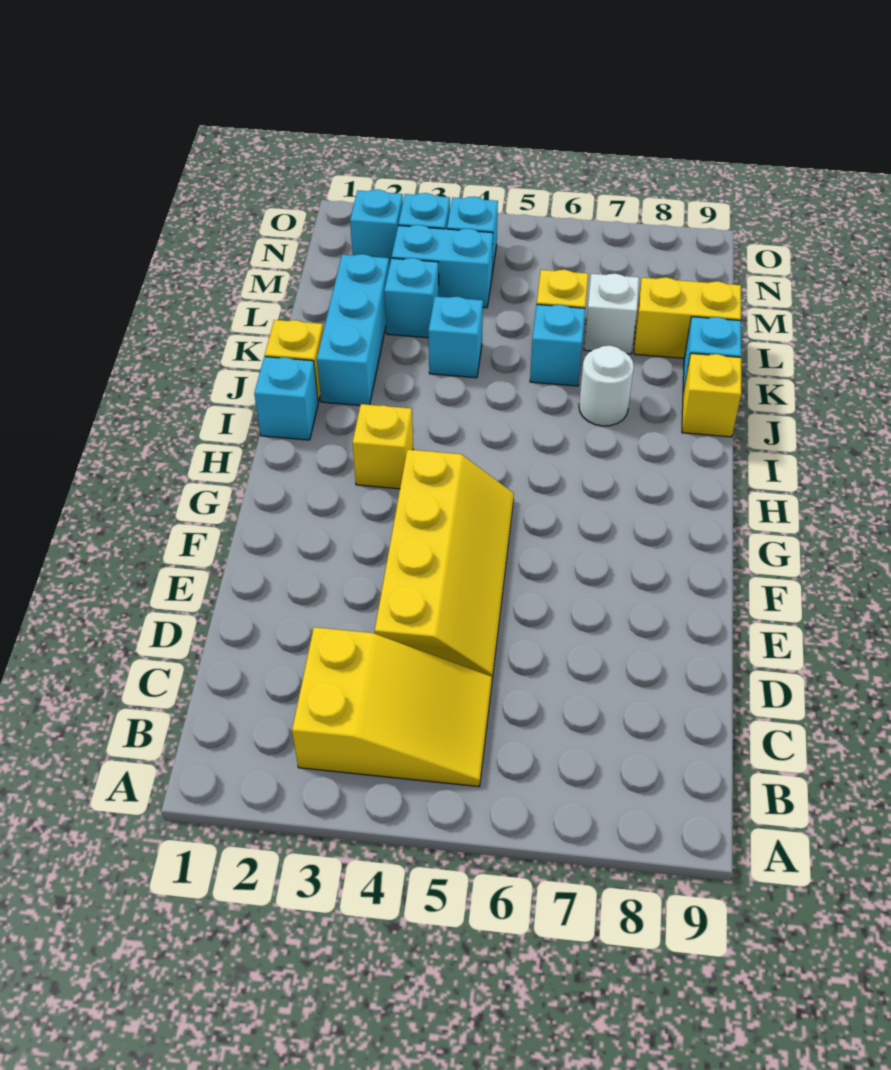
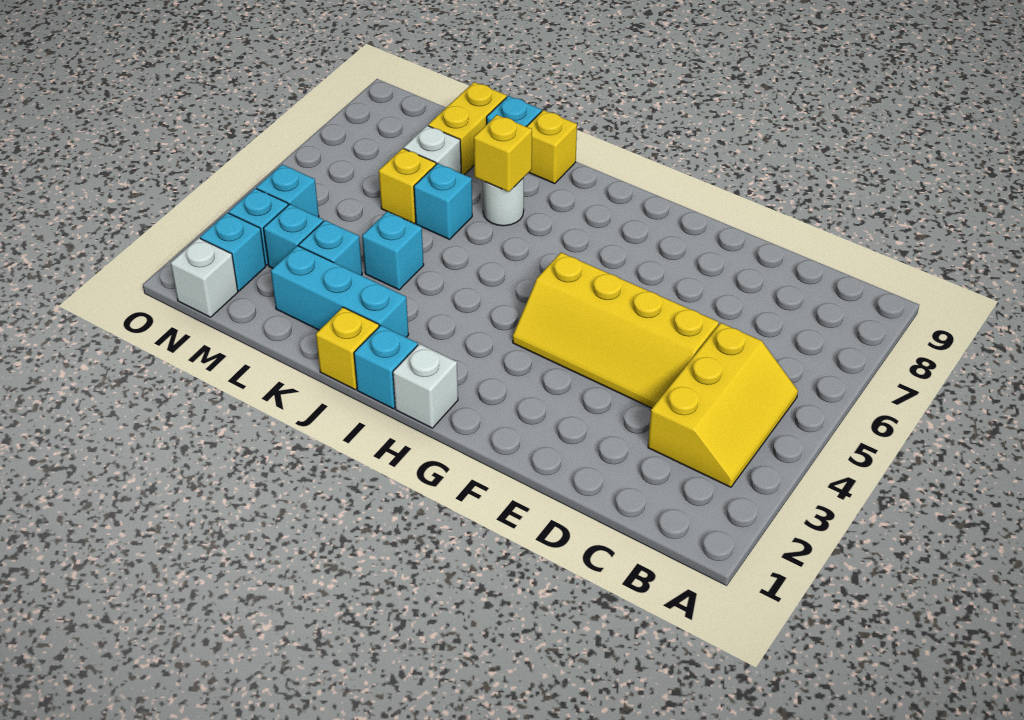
yellow slope B3:C5 level 1 top 3 -> yellow slope B3:C5 level 1 top C
yellow slope D4:G5 level 1 top 4 -> yellow slope D4:G5 level 1 top 5
none -> white brick H1 level 1
yellow brick H3 level 1 -> yellow brick J7 level 2
cyan brick M3:M4 level 1 -> cyan brick M3 level 1
none -> white brick N1 level 1

